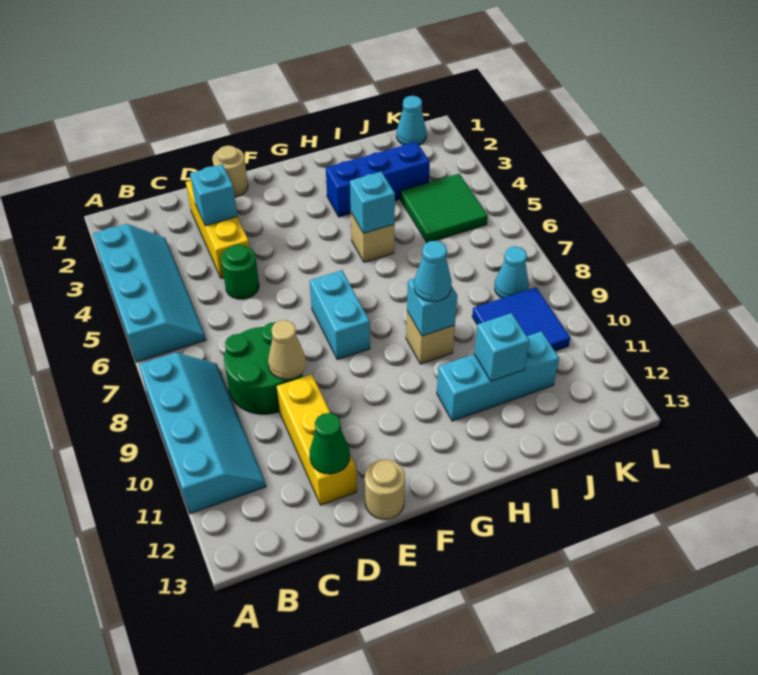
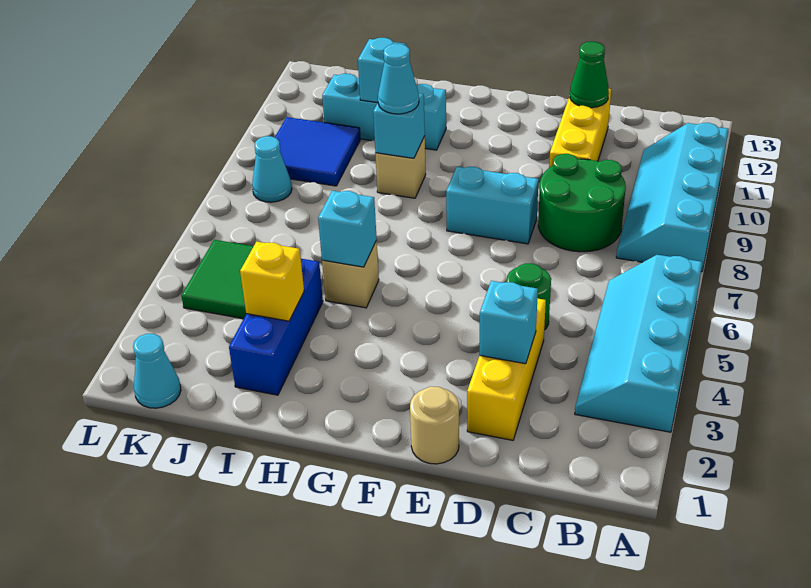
tan cone D9 level 2 -> none
tan round brick E13 level 1 -> none
cyan brick F7:F8 level 1 -> cyan brick E8:F8 level 1
blue brick H3:J3 level 1 -> blue brick I2:I4 level 1
none -> yellow brick I3 level 2

